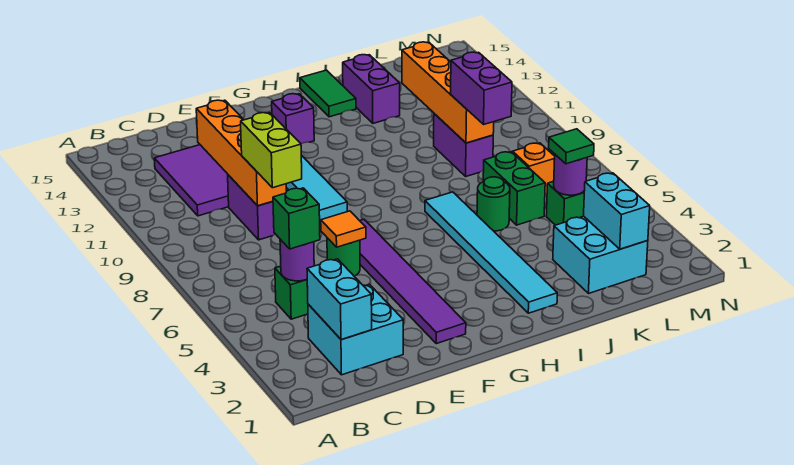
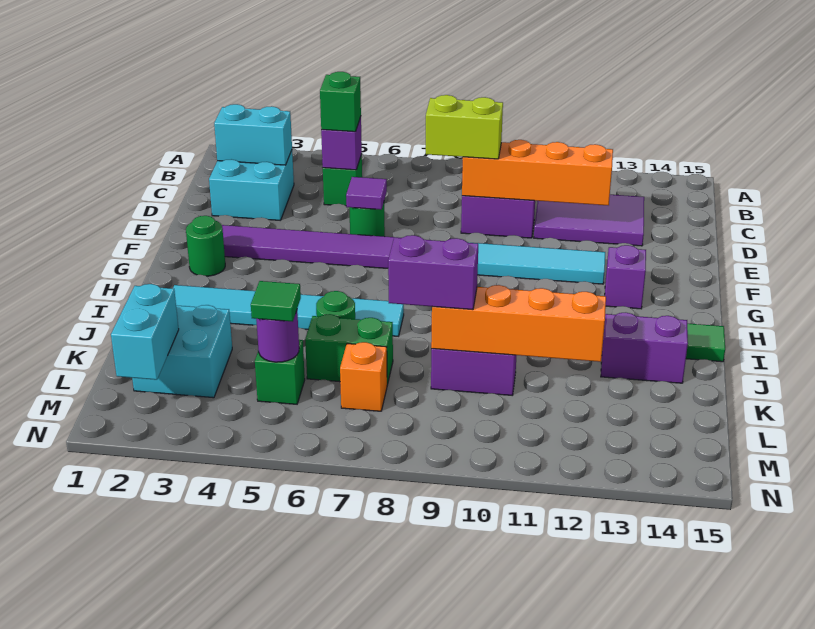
purple round brick C5 level 2 -> purple brick C5 level 2
orange tile E6 level 2 -> purple tile E6 level 2
none -> green round brick G2 level 1
cyan brick L2:L3 level 2 -> cyan brick L2:M2 level 2

